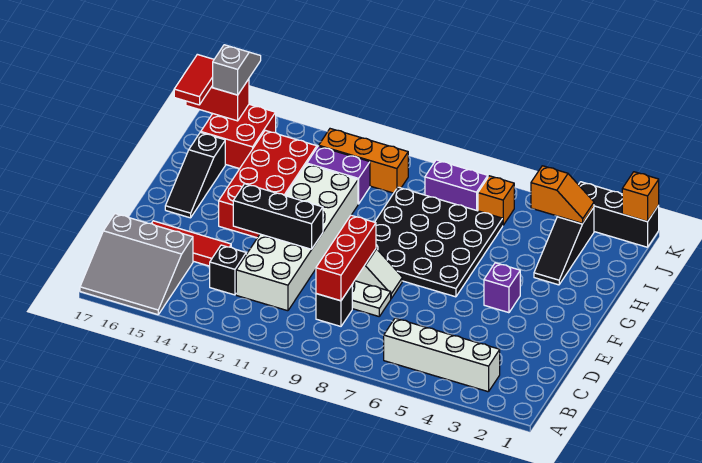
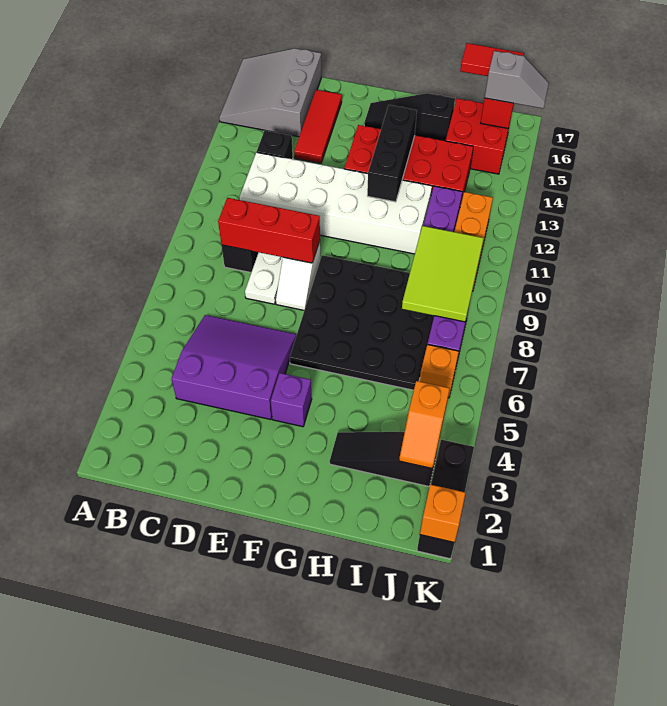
white brick B3:B6 level 1 -> none
none -> purple slope C4:E6 level 1 top 4
black brick E11:E13 level 2 -> black brick G12:G14 level 2
none -> lime tile I8:J10 level 2

